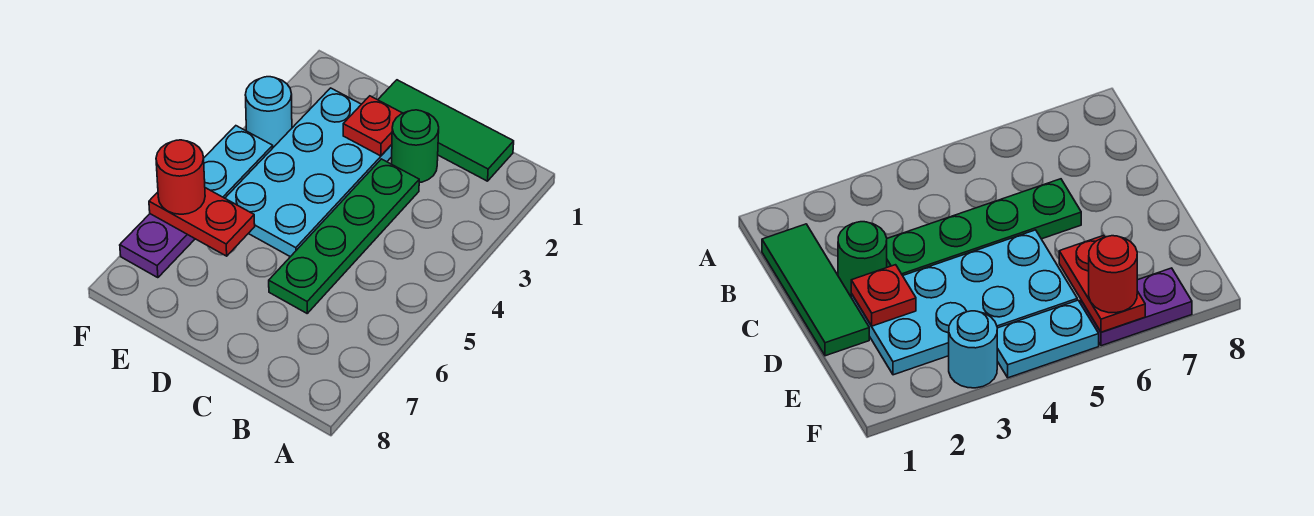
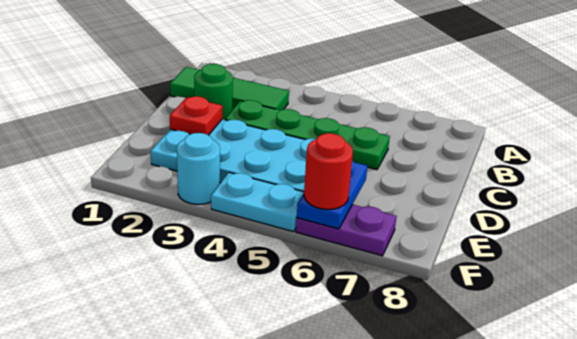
green tile B1:D1 level 1 -> green tile B1:B3 level 1
red plate E6:F6 level 2 -> blue plate E6:F6 level 2

